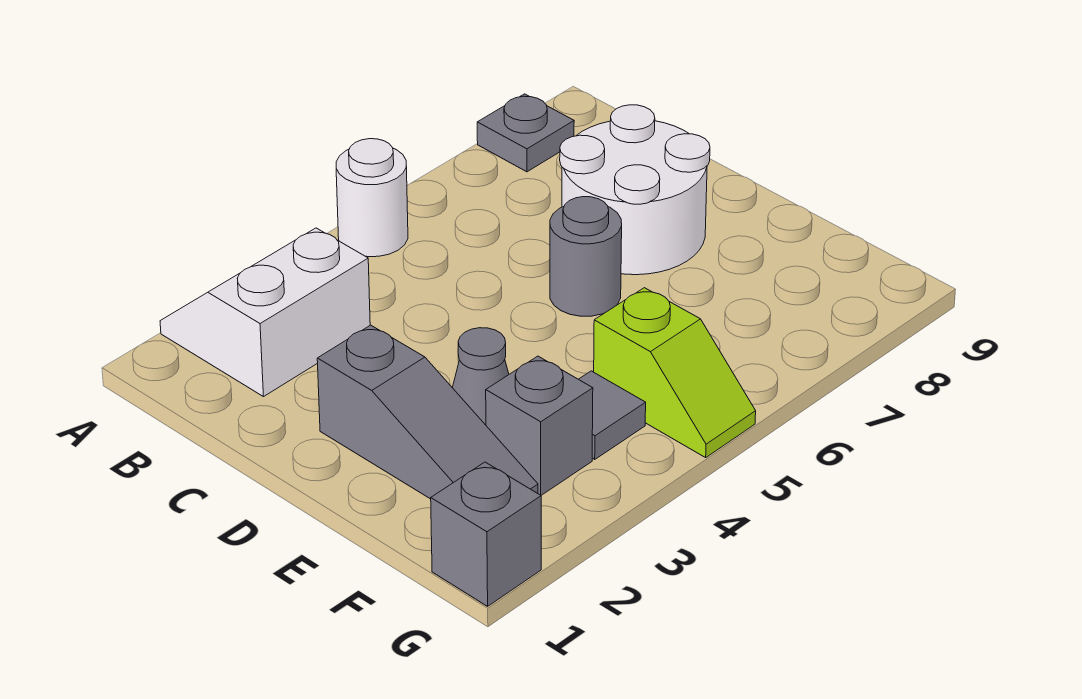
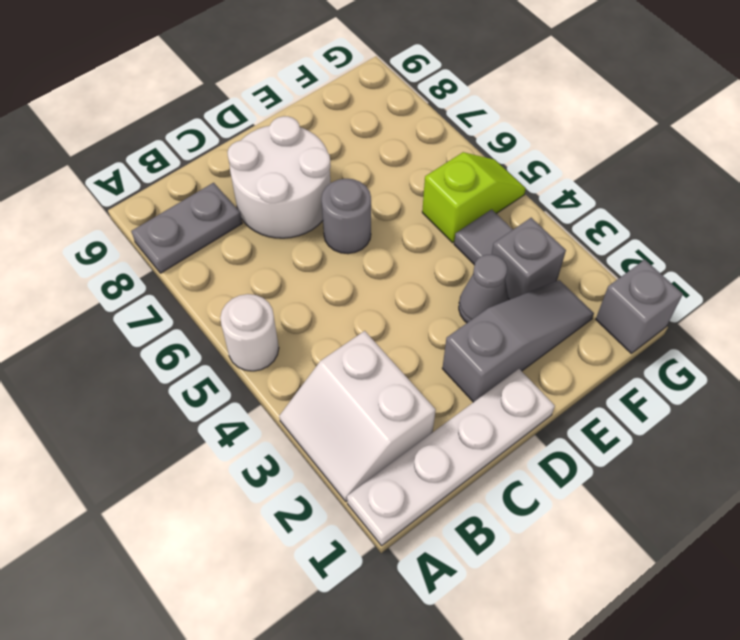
none -> white plate A1:D1 level 1
grey plate A8 level 1 -> grey plate A8:B8 level 1

